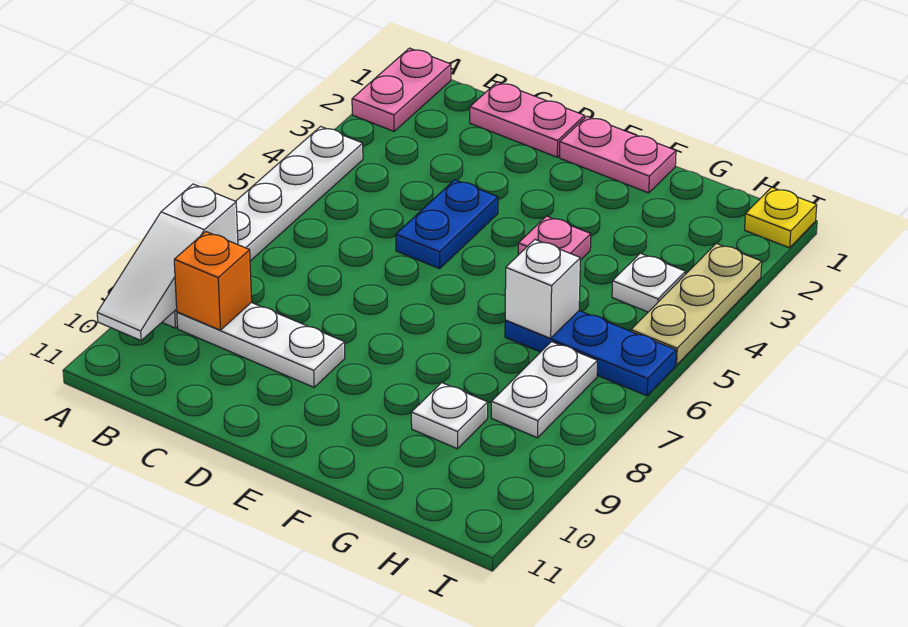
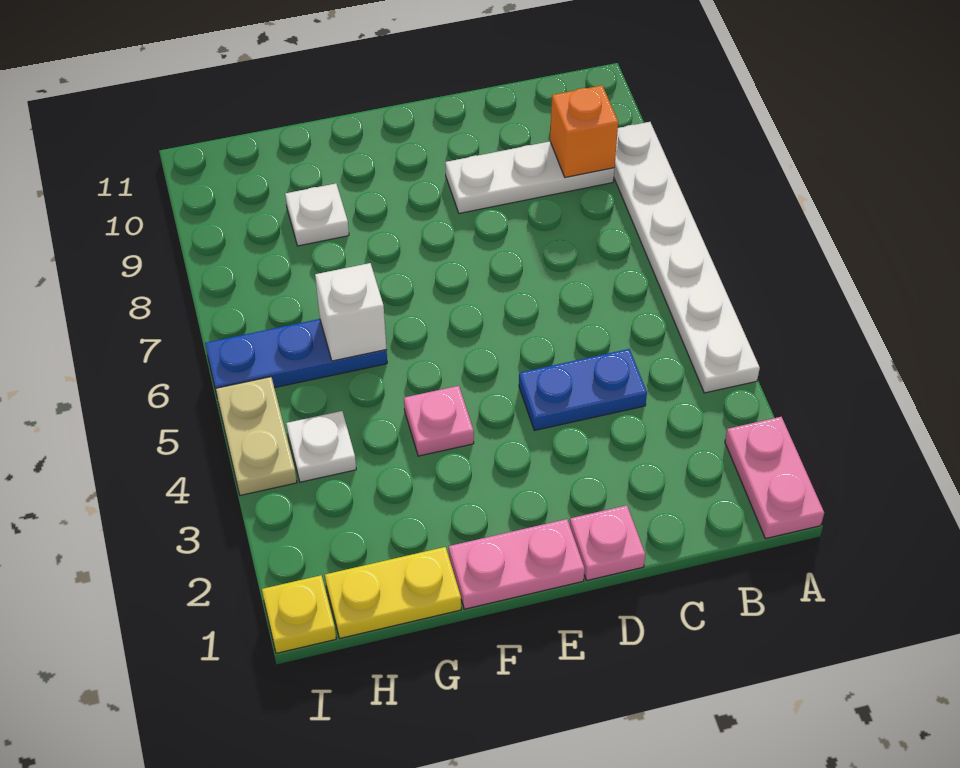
white slope A8:A10 level 2 top 8 -> none
pink plate C1:D1 level 1 -> pink plate D1 level 1
blue plate D4:D5 level 1 -> blue plate C4:D4 level 1
none -> yellow plate G1:H1 level 1
white plate H7:H8 level 1 -> none
tan plate I3:I5 level 1 -> tan plate I4:I5 level 1

